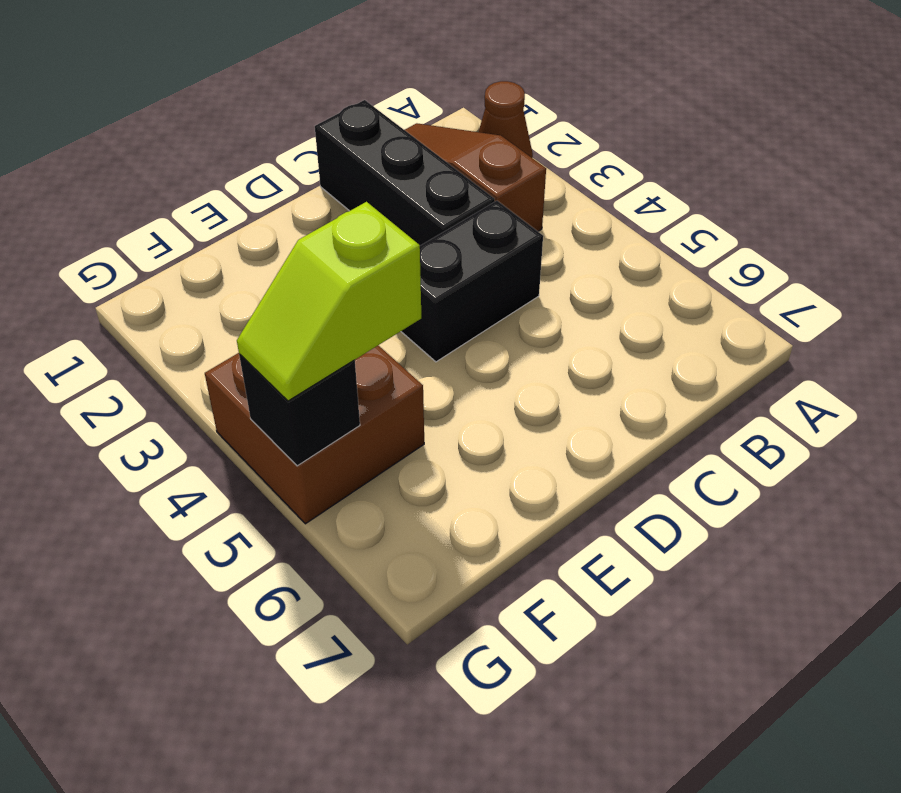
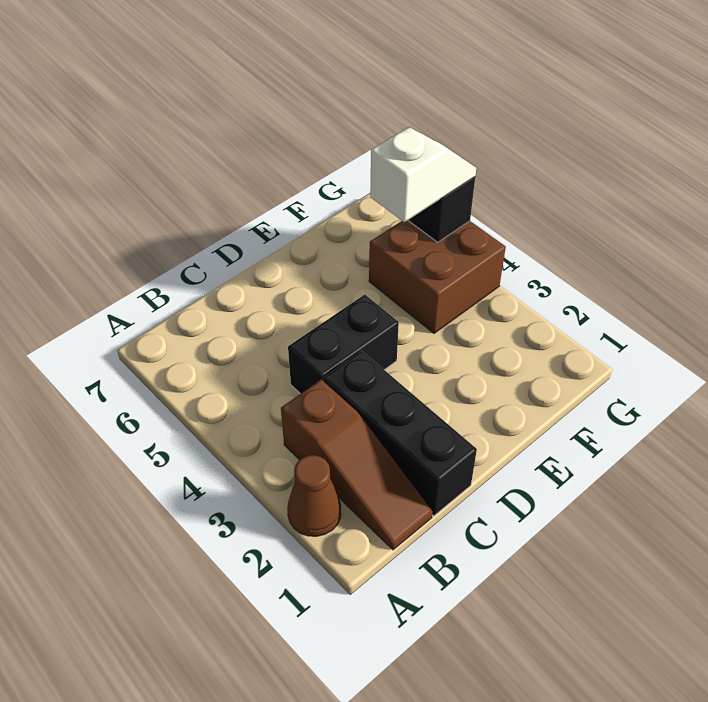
lime slope F5:G5 level 3 top F -> white slope F5:G5 level 3 top F

